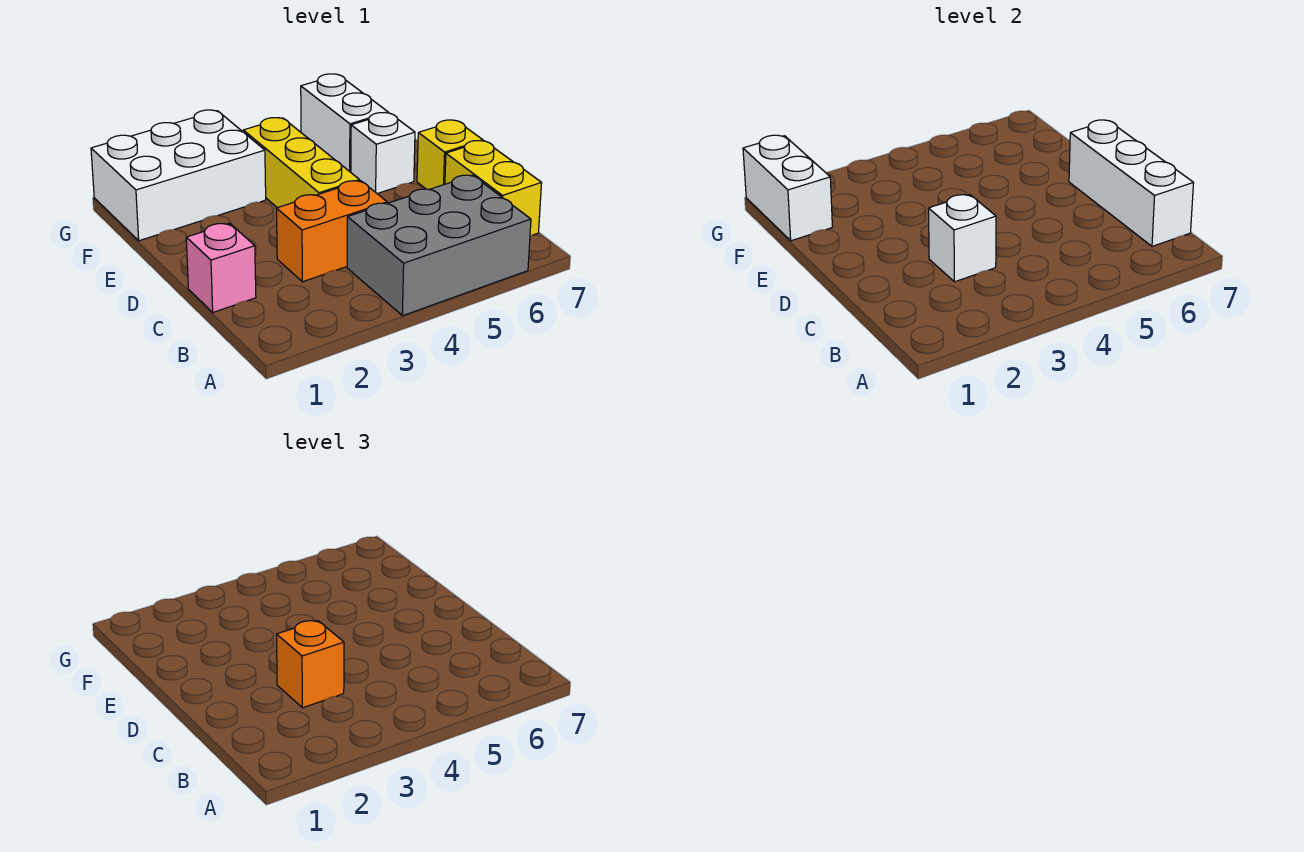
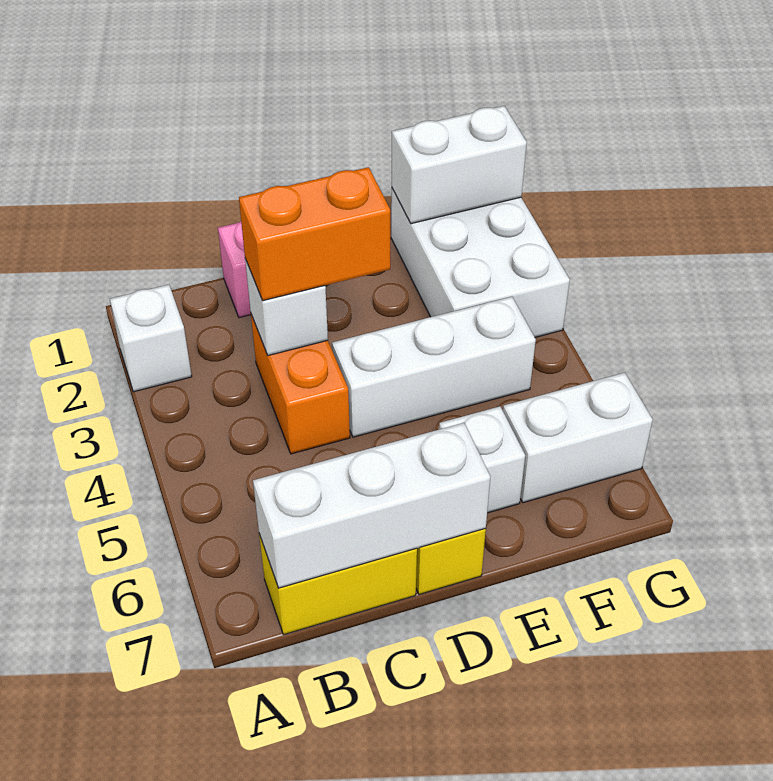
none -> white brick A2 level 1
grey brick A4:B6 level 1 -> none
orange brick C3 level 3 -> orange brick C3:D3 level 3
yellow brick D4:F4 level 1 -> white brick D4:F4 level 1

